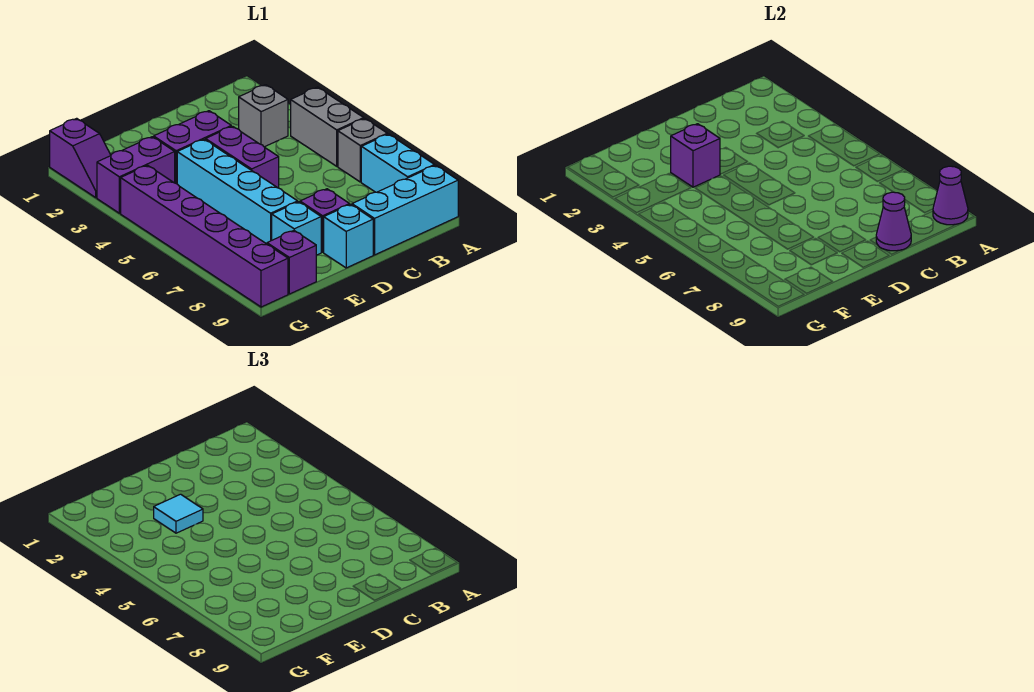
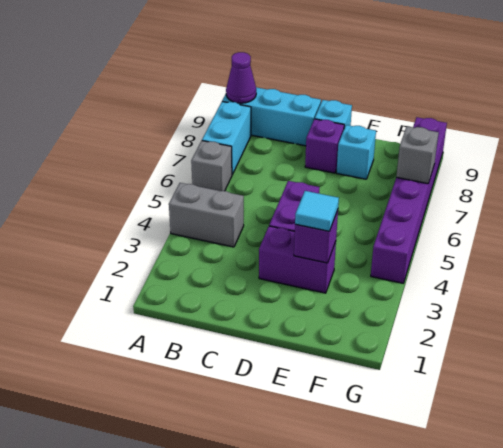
grey brick A4:A5 level 1 -> grey brick A4:B4 level 1
grey brick B3 level 1 -> grey brick G7 level 2
purple cone C9 level 2 -> none
cyan brick E4:E7 level 1 -> none
purple brick F3:G3 level 1 -> none
purple brick F9 level 1 -> none
purple slope G1:G2 level 1 top 1 -> none

